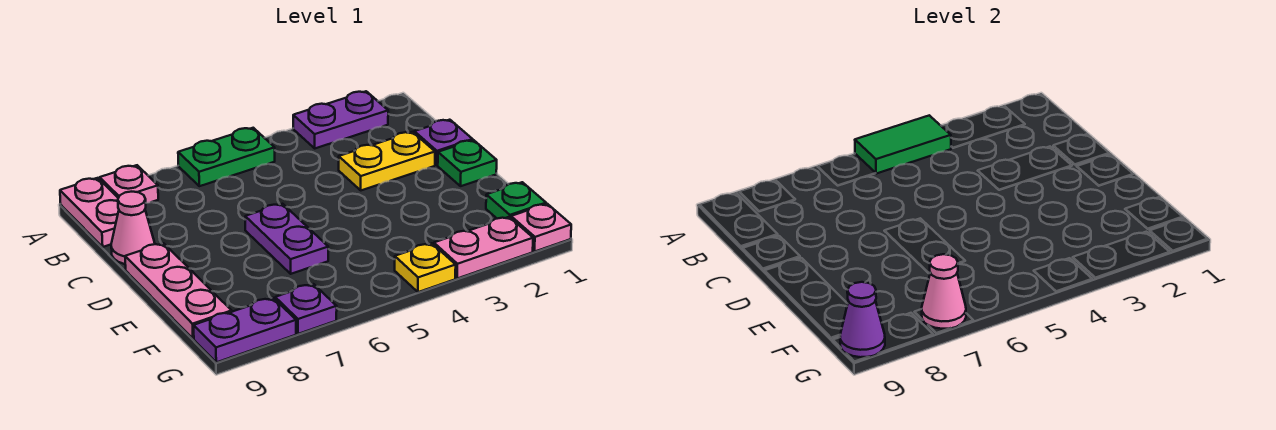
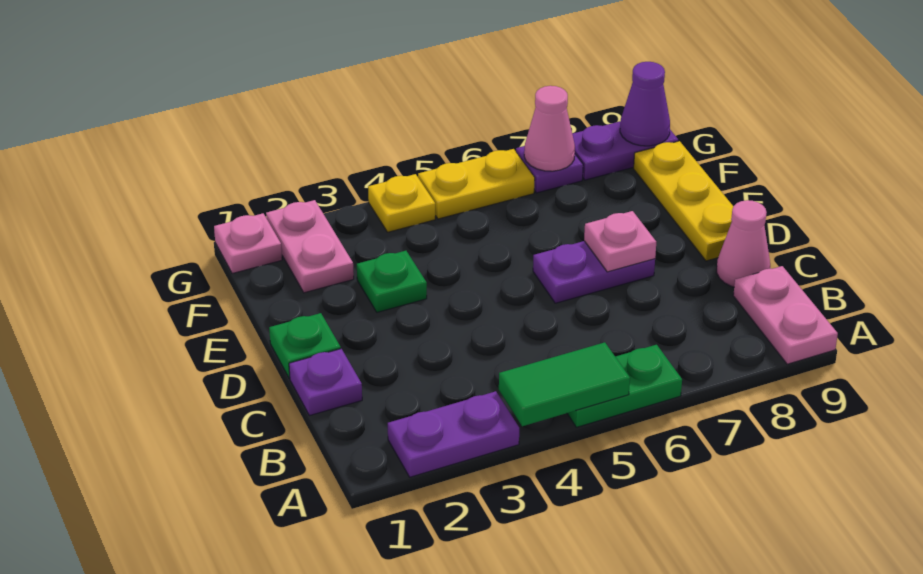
pink plate A8 level 1 -> pink plate D7 level 2
yellow plate C2:C3 level 1 -> yellow plate G5:G6 level 1
purple plate D6:E6 level 1 -> purple plate D6:D7 level 1
pink plate D9:F9 level 1 -> yellow plate D9:F9 level 1
green plate F1 level 1 -> green plate E3 level 1
pink plate G2:G3 level 1 -> pink plate F2:G2 level 1

